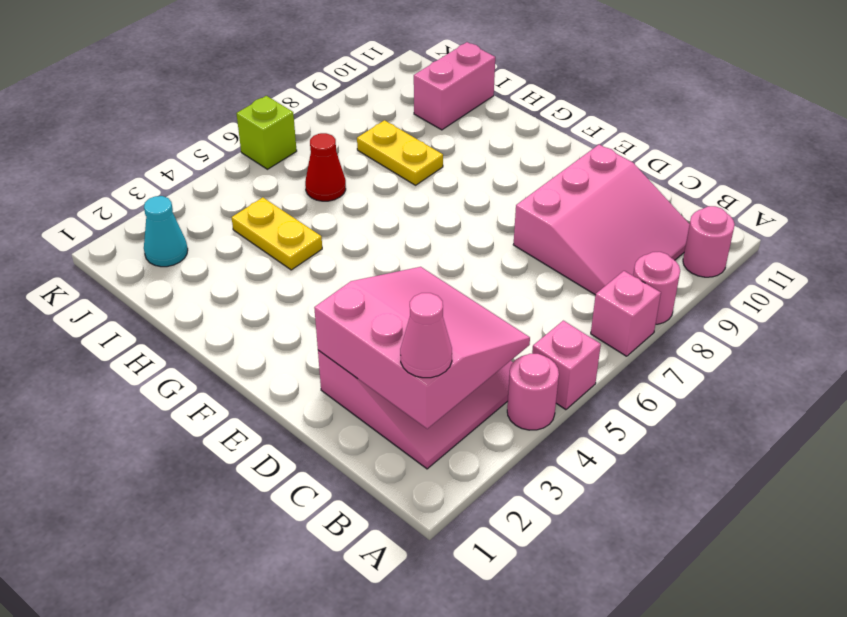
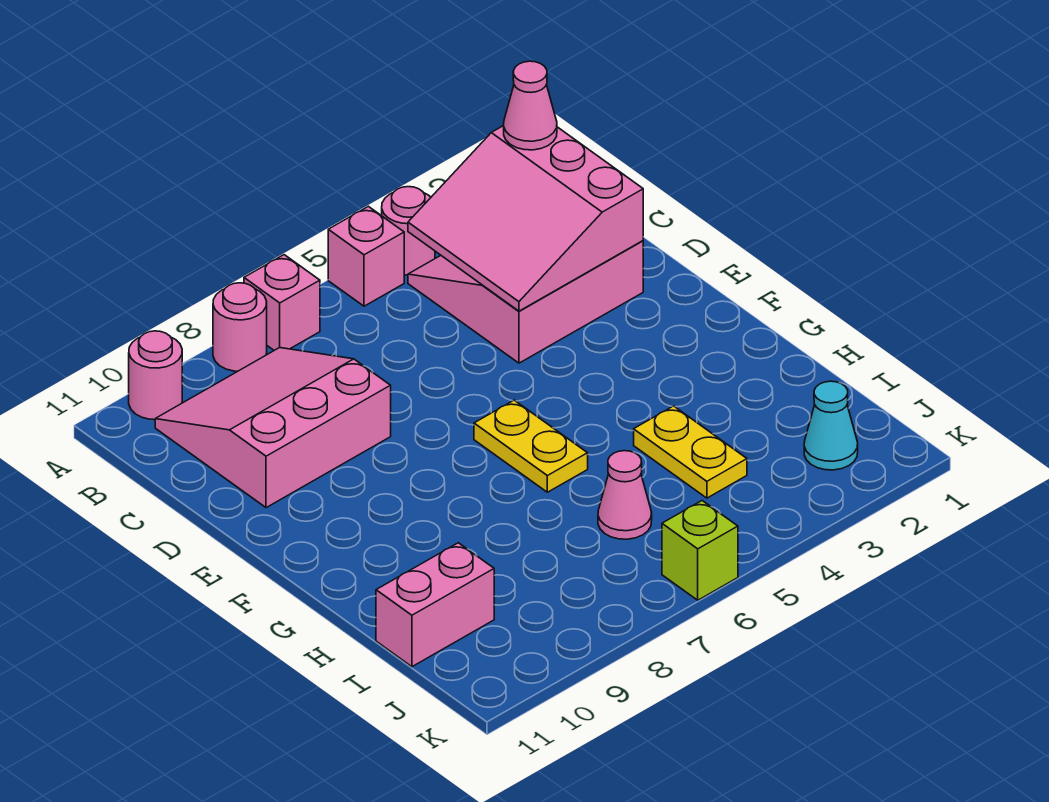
yellow plate H8:I8 level 1 -> yellow plate F6:G6 level 1
red cone I6 level 1 -> pink cone I6 level 1

